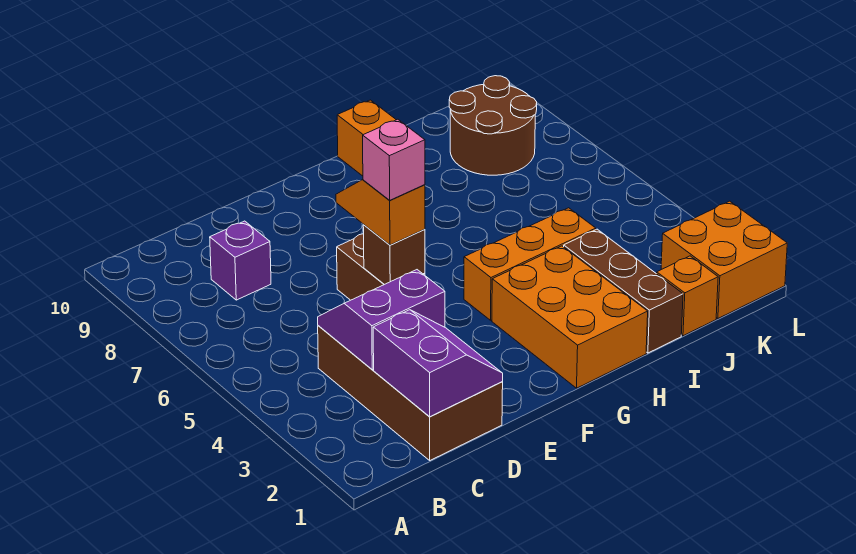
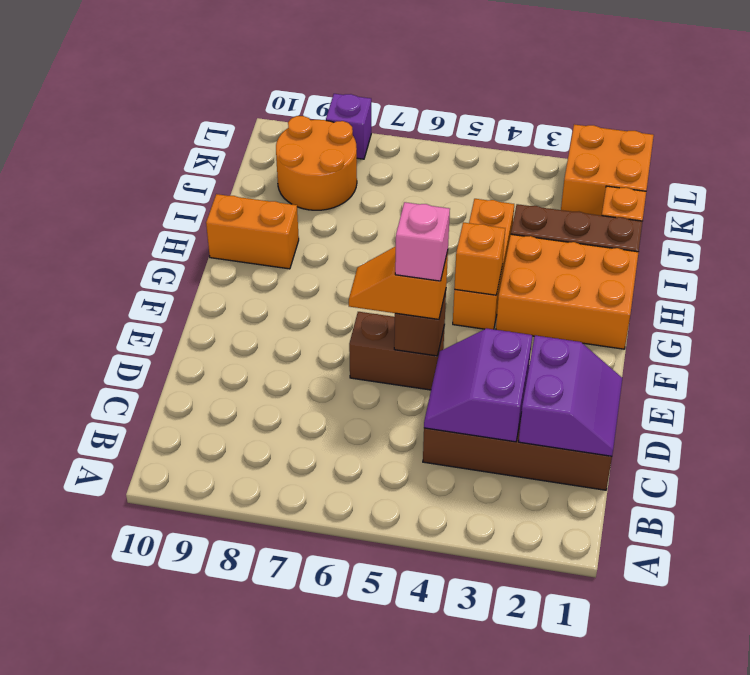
purple slope C1:D2 level 2 top C -> purple slope C1:D2 level 2 top 2
purple brick C8 level 1 -> purple brick L8 level 1
none -> orange brick G4 level 2
brown round brick J8:K9 level 1 -> orange round brick J8:K9 level 1

